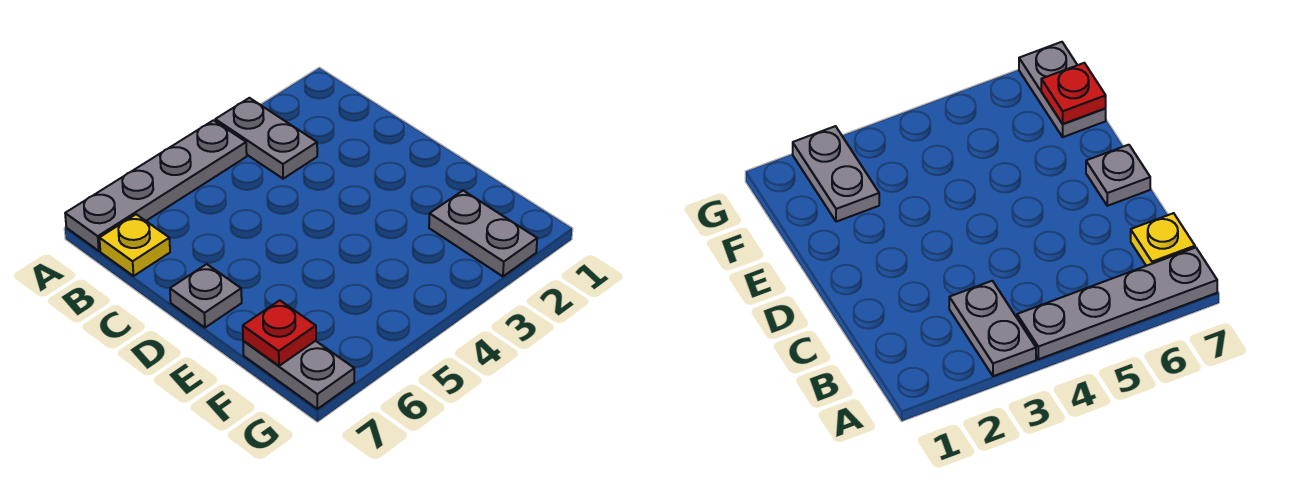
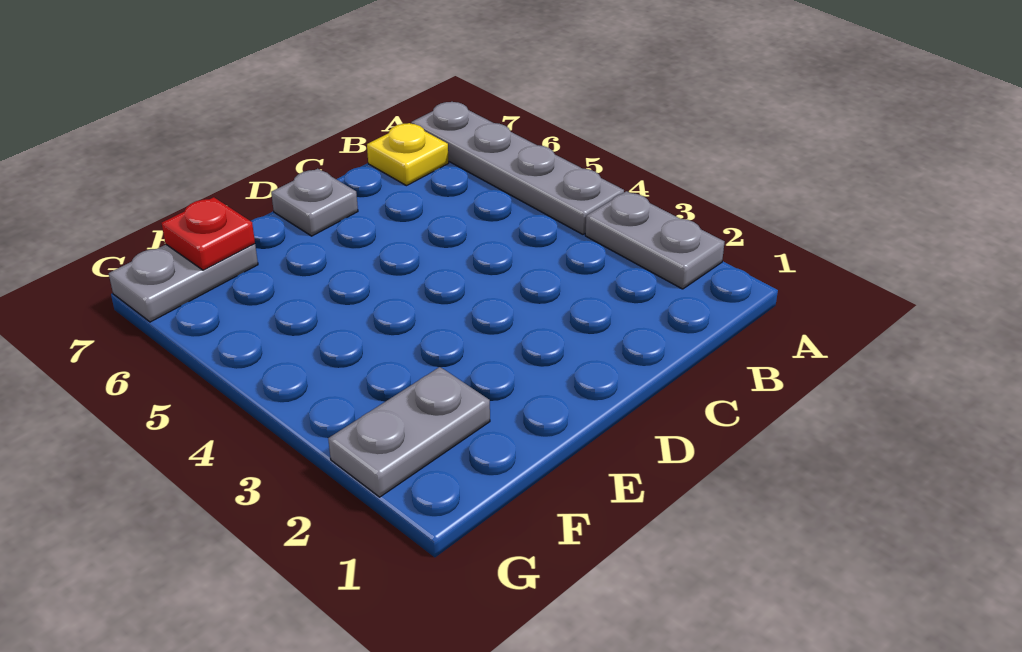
grey plate A3:B3 level 1 -> grey plate A2:A3 level 1

